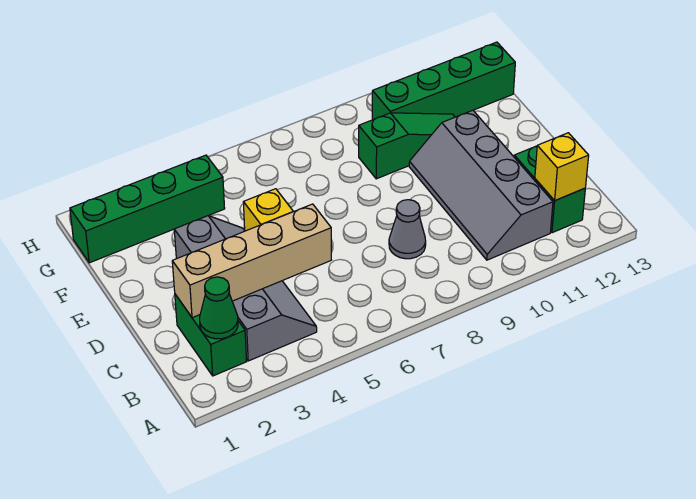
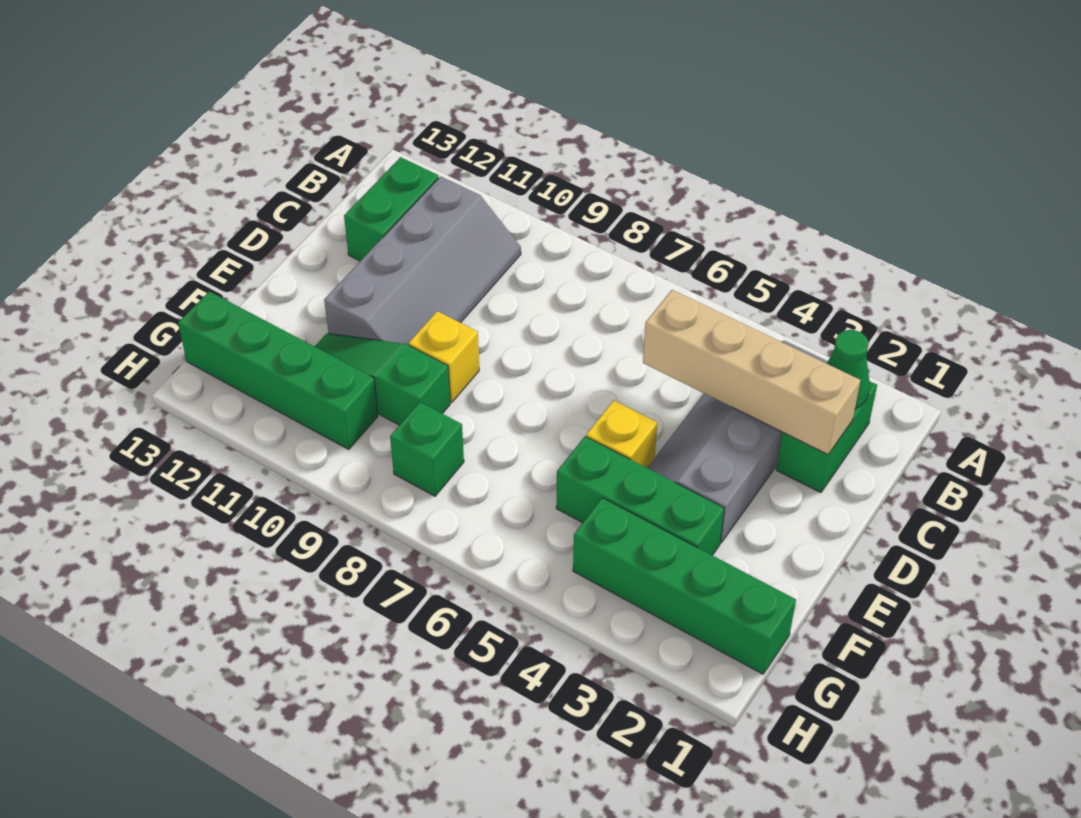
yellow brick B12 level 2 -> yellow brick E9 level 1
grey cone C8 level 1 -> none
none -> green brick F3:F5 level 1
none -> green brick G8 level 1

